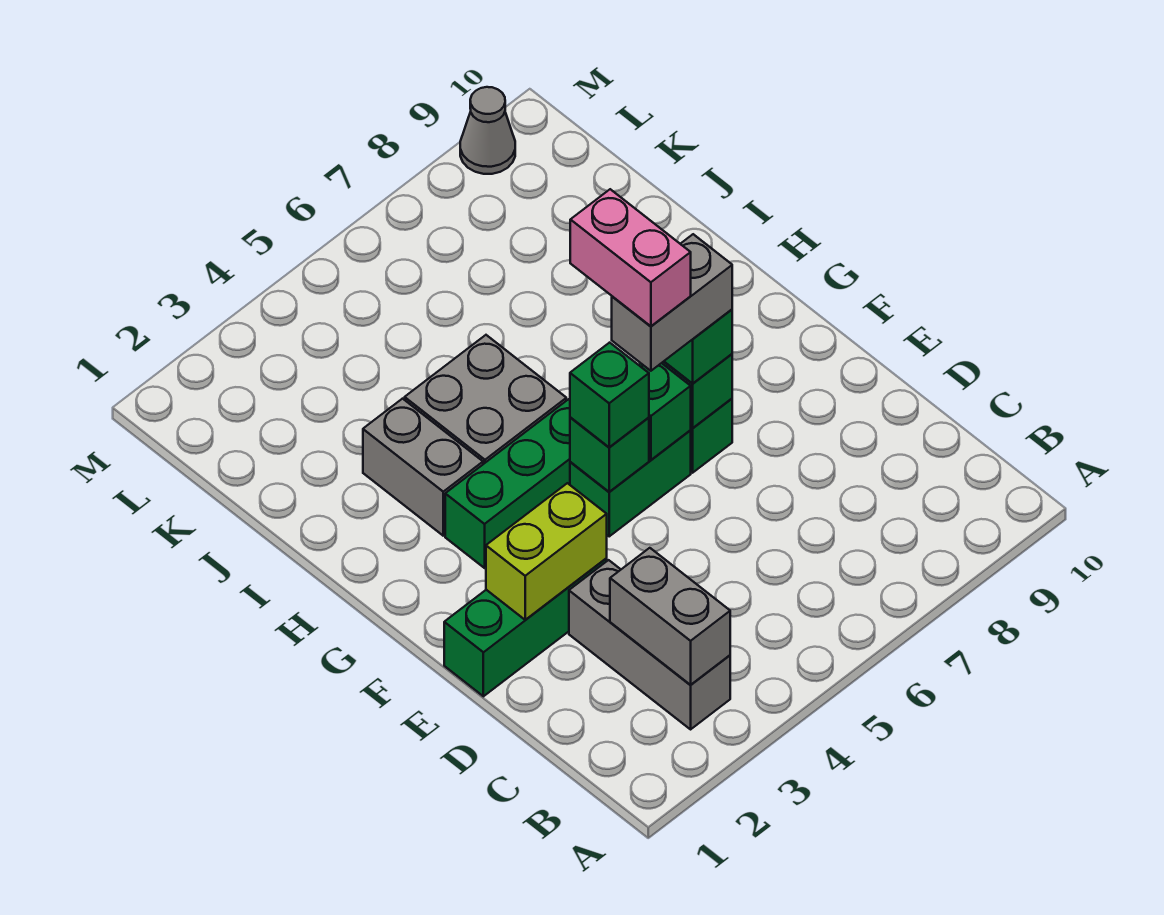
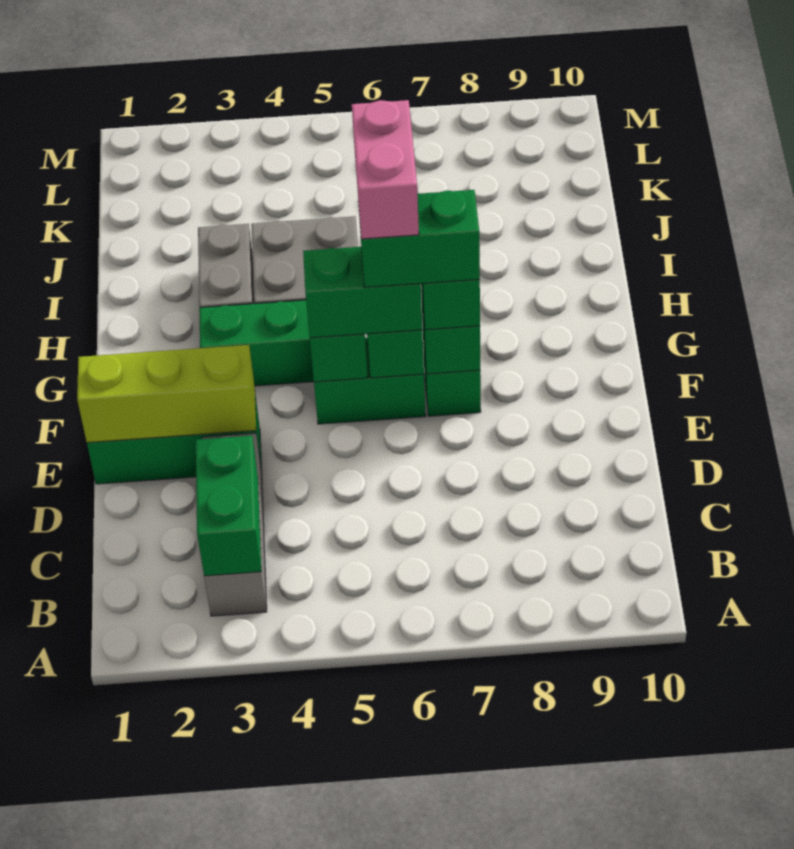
grey brick B3:C3 level 2 -> green brick B3:C3 level 2
lime brick E2:E3 level 2 -> lime brick E1:E3 level 2
green brick F5 level 3 -> green brick F5:F6 level 3
grey brick F6:F7 level 4 -> green brick F6:F7 level 4
grey cone M9 level 1 -> none

